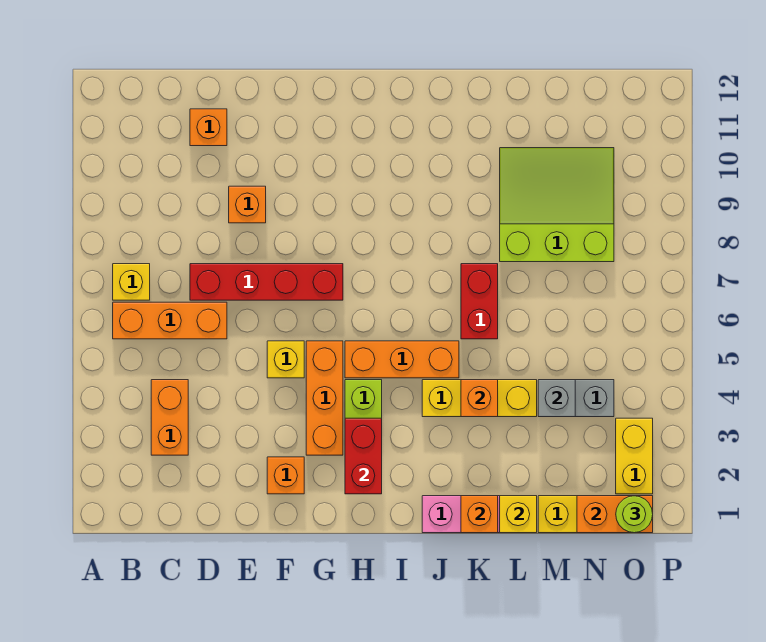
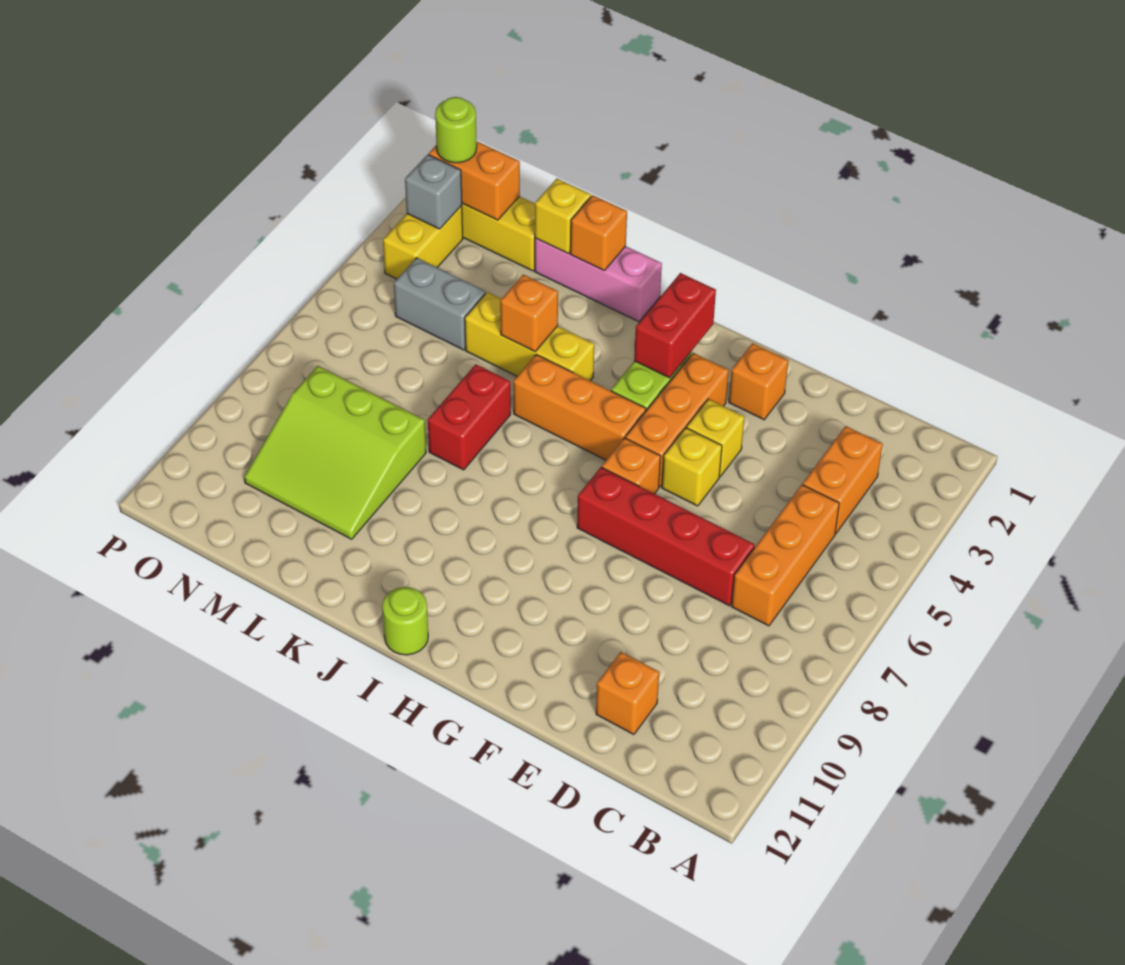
orange brick B6:D6 level 1 -> orange brick C5:C7 level 1
yellow brick B7 level 1 -> yellow brick F4 level 1
orange brick E9 level 1 -> orange brick G6 level 1
none -> lime round brick I12 level 1
grey brick M4 level 2 -> grey brick O2 level 2

